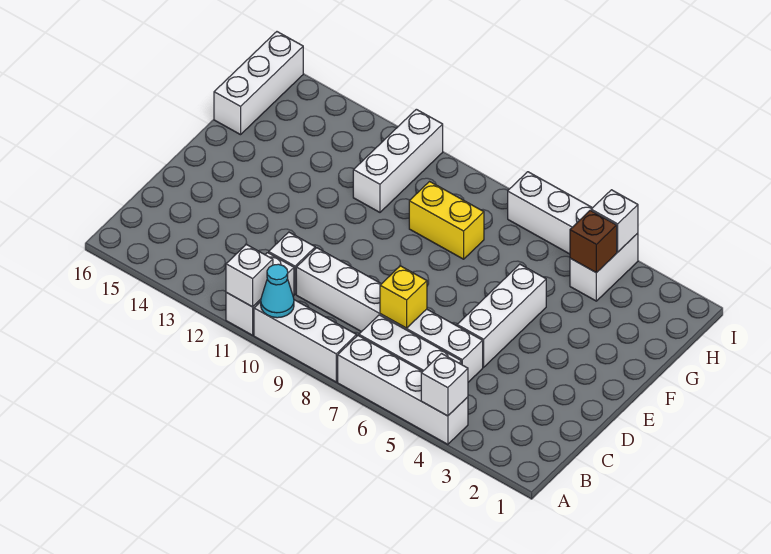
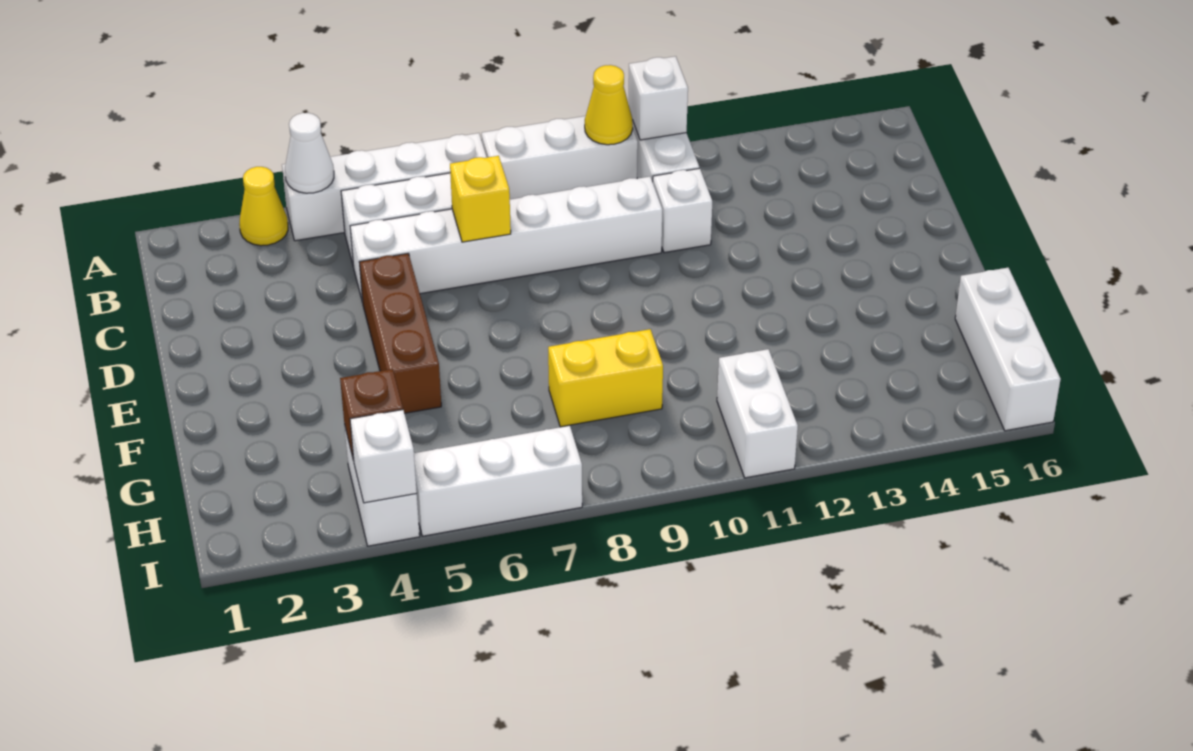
none -> yellow cone A3 level 1
white brick A4 level 2 -> white cone A4 level 2
cyan cone A10 level 2 -> yellow cone A10 level 2
white brick D5:F5 level 1 -> brown brick D5:F5 level 1
white brick G11:I11 level 1 -> white brick H11:I11 level 1

